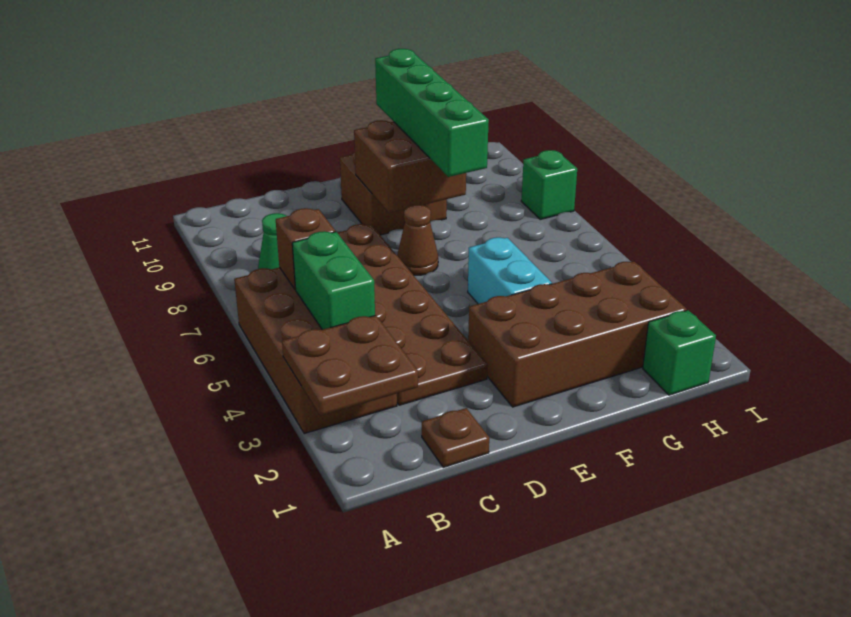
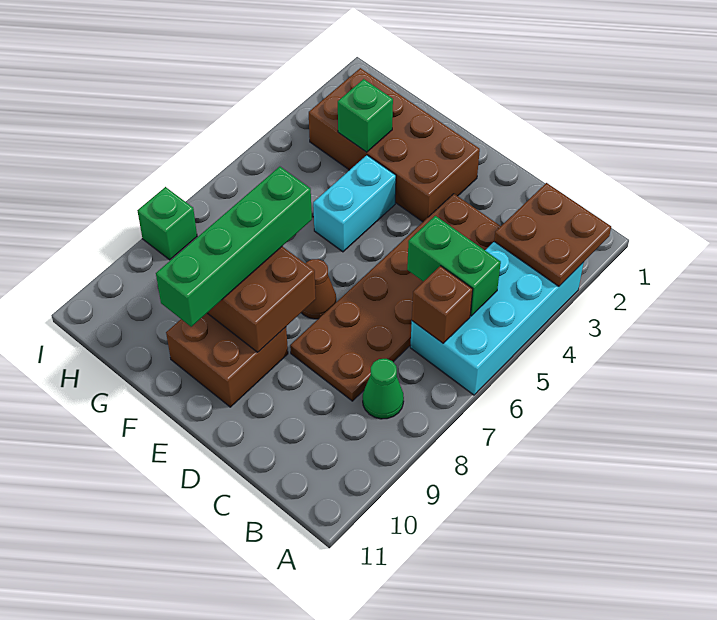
brown brick A3:B6 level 1 -> cyan brick A3:B6 level 1
green brick B4:B5 level 2 -> green brick B5:C5 level 2
brown plate C1 level 1 -> none
green brick H1 level 1 -> green brick G3 level 2

